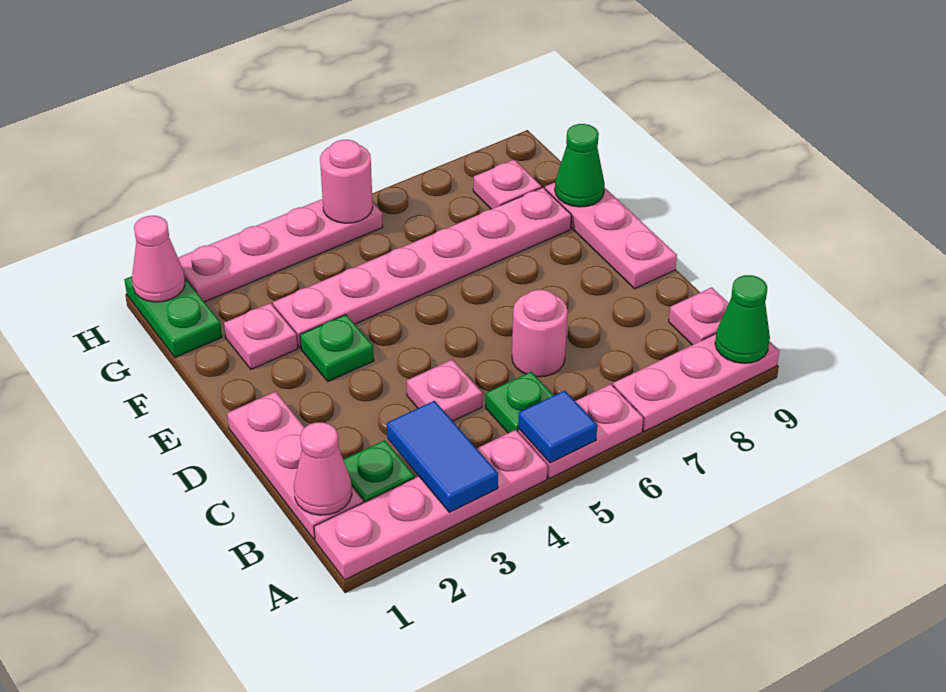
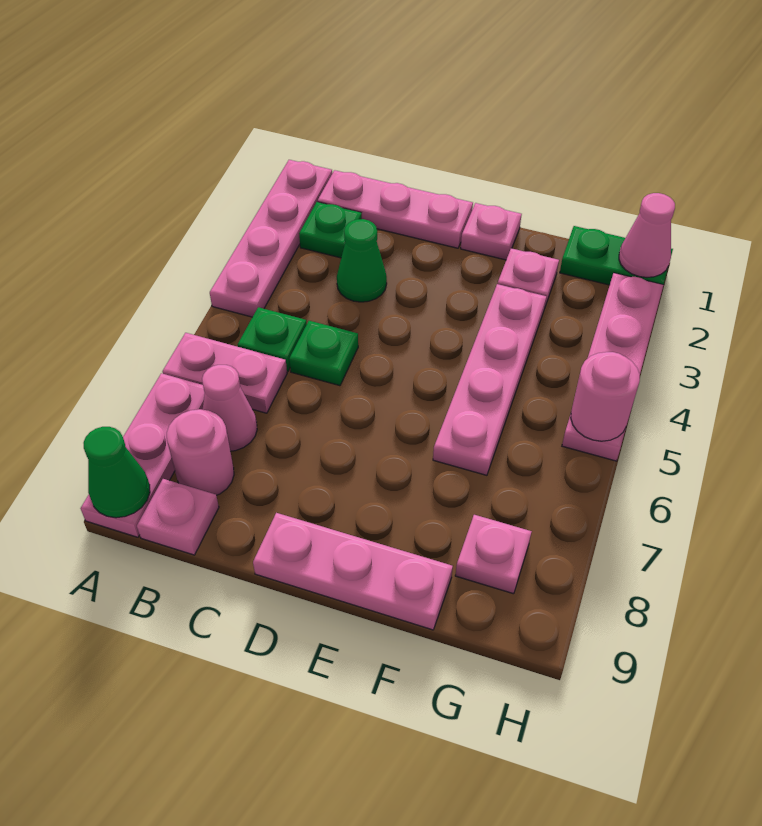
blue tile A3:B3 level 2 -> none
pink plate A5:A6 level 1 -> pink plate A6:B6 level 1
blue tile A5 level 2 -> none
pink cone B1 level 2 -> pink cone B7 level 1
pink plate C4 level 1 -> pink plate E1 level 1
pink round brick C6 level 1 -> pink round brick B8 level 1
green plate E3 level 1 -> green plate C5 level 1
pink plate F3:F8 level 1 -> pink plate F3:F6 level 1
green cone F9 level 2 -> green cone C3 level 1

